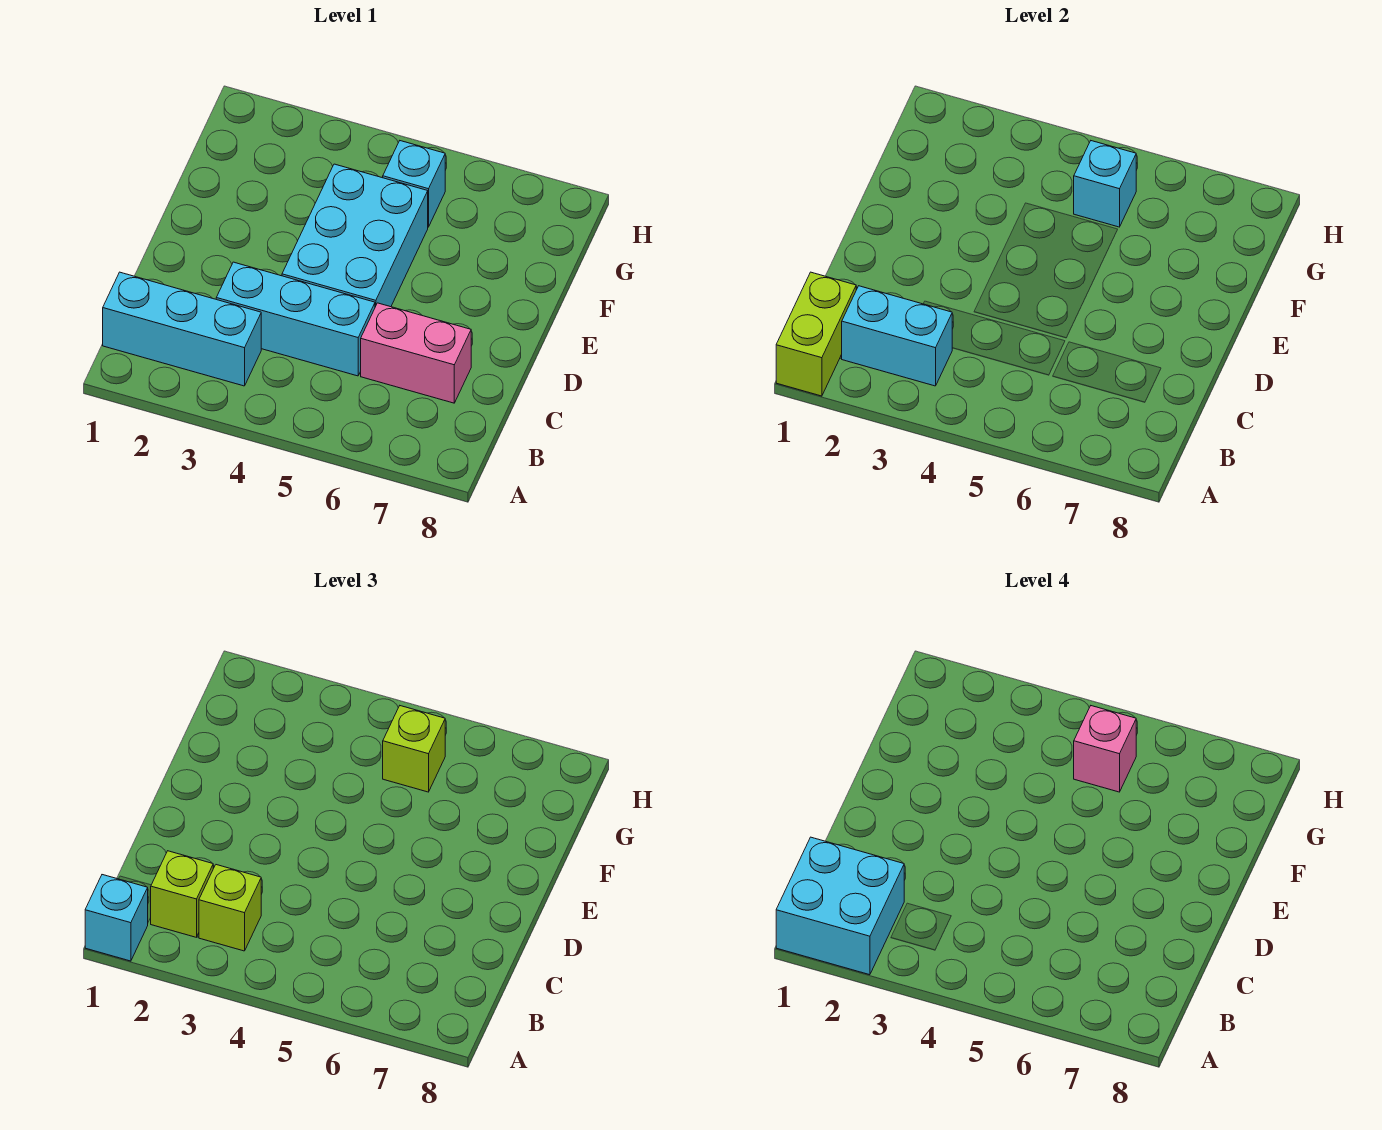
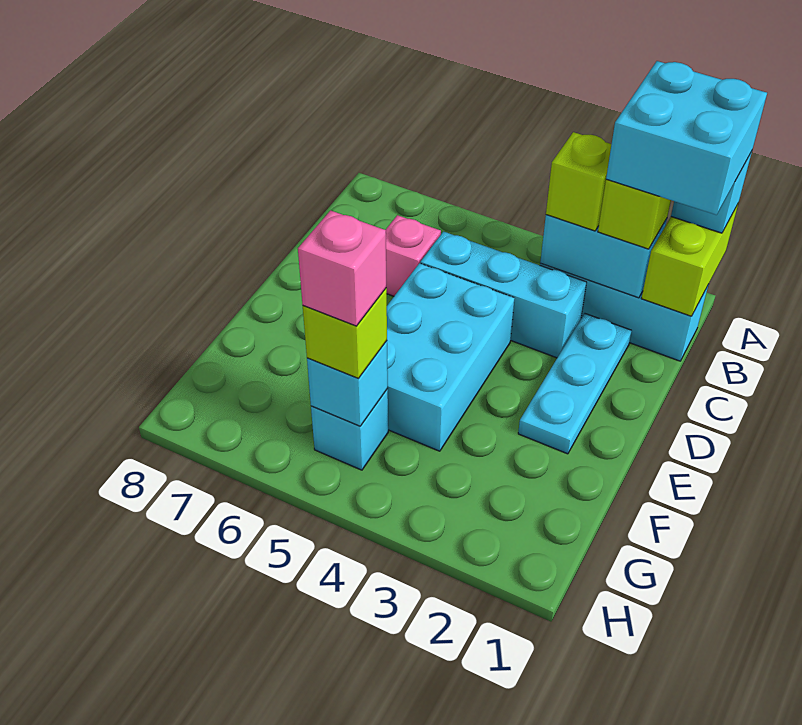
none -> cyan plate C2:E2 level 1
pink brick C6:C7 level 1 -> pink brick C6 level 1

